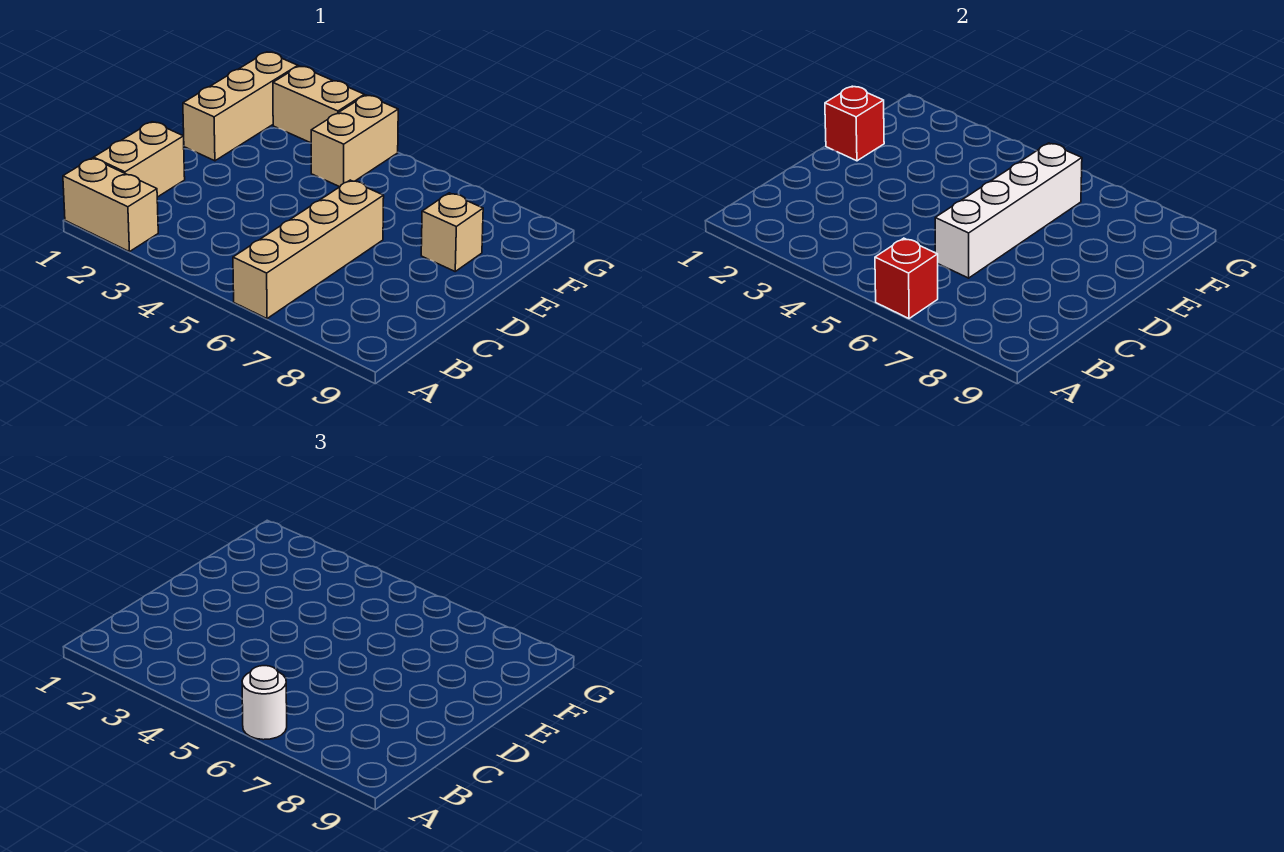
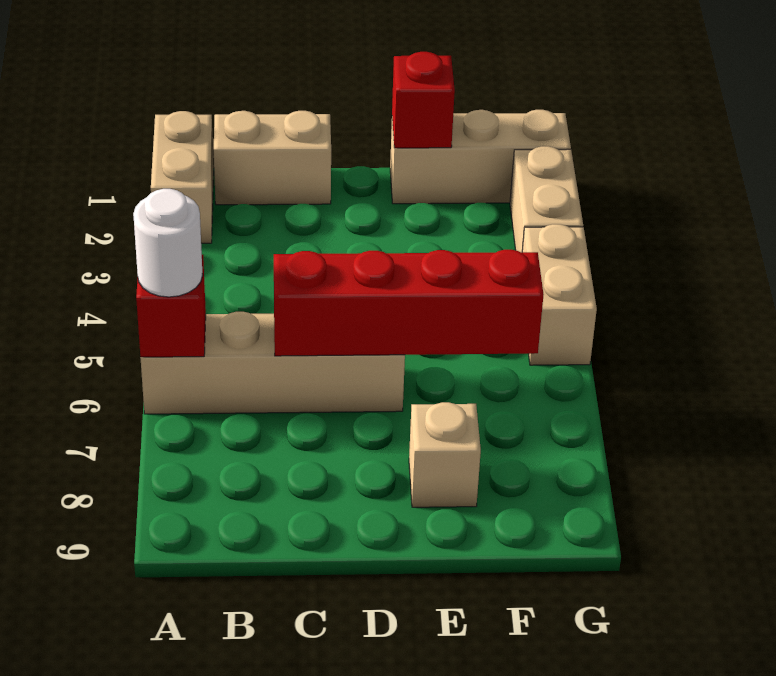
white brick C6:F6 level 2 -> red brick C6:F6 level 2
tan brick F4:G4 level 1 -> tan brick G4:G5 level 1

